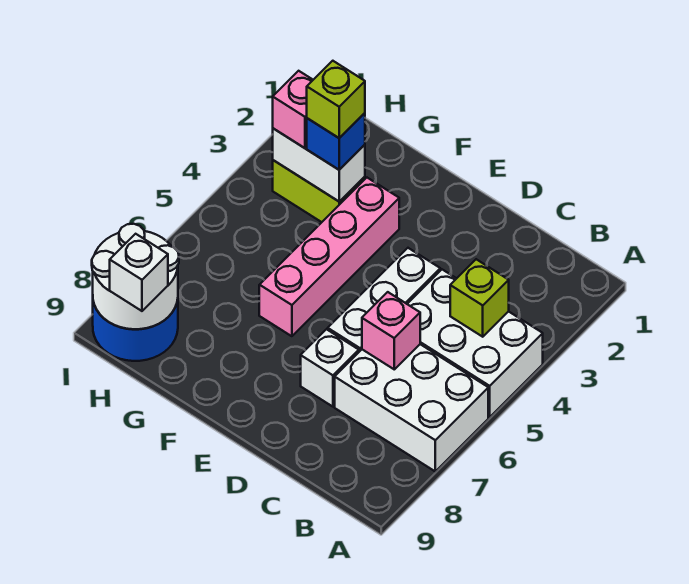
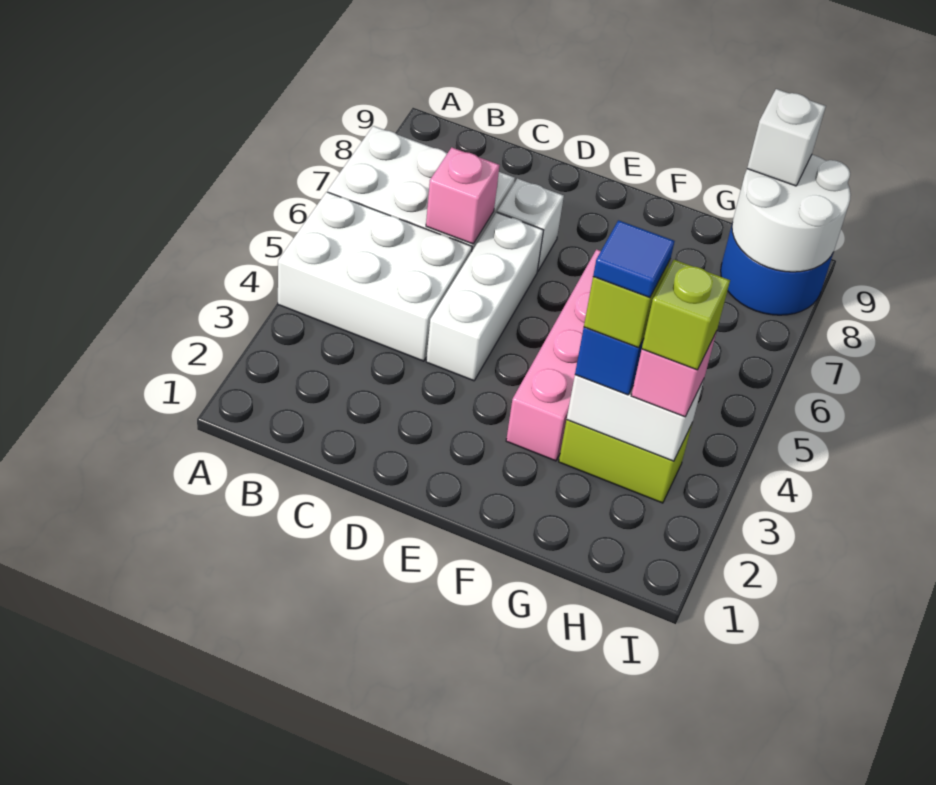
lime brick B4 level 2 -> lime brick H3 level 4
none -> blue tile G3 level 5

